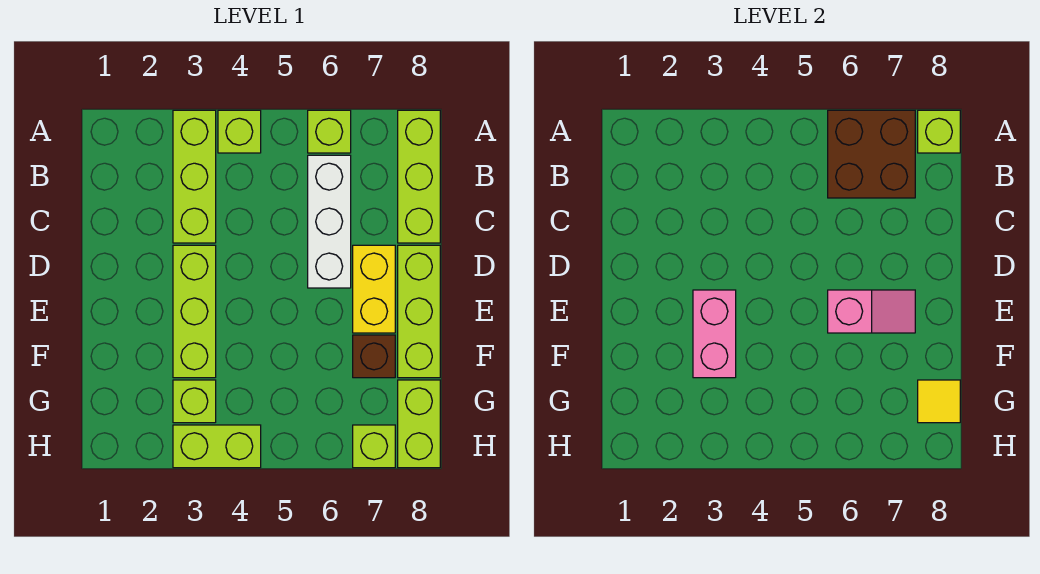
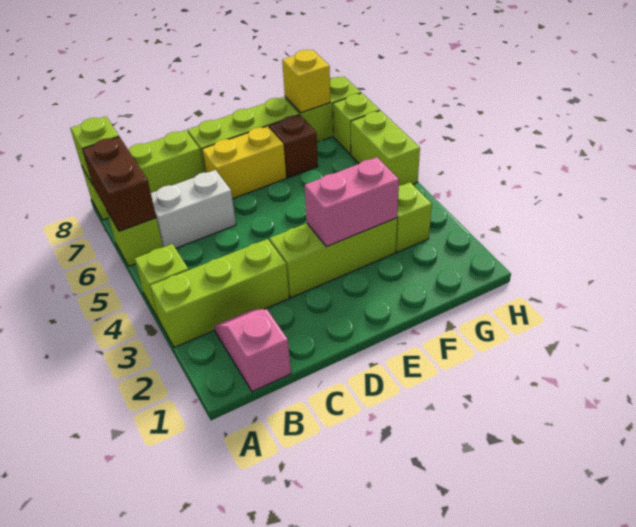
brown brick A6:B7 level 2 -> brown brick A6:A7 level 2
white brick B6:D6 level 1 -> white brick B6:C6 level 1
pink slope E6:E7 level 2 top 6 -> pink slope B1:B2 level 1 top 1
yellow tile G8 level 2 -> yellow brick G8 level 2
lime brick H3:H4 level 1 -> lime brick H5:H6 level 1

